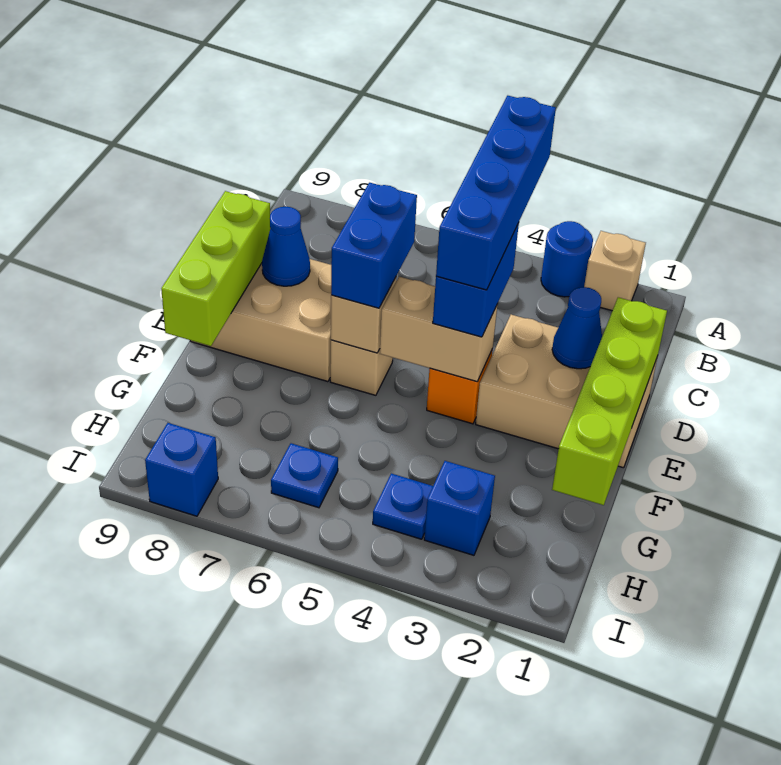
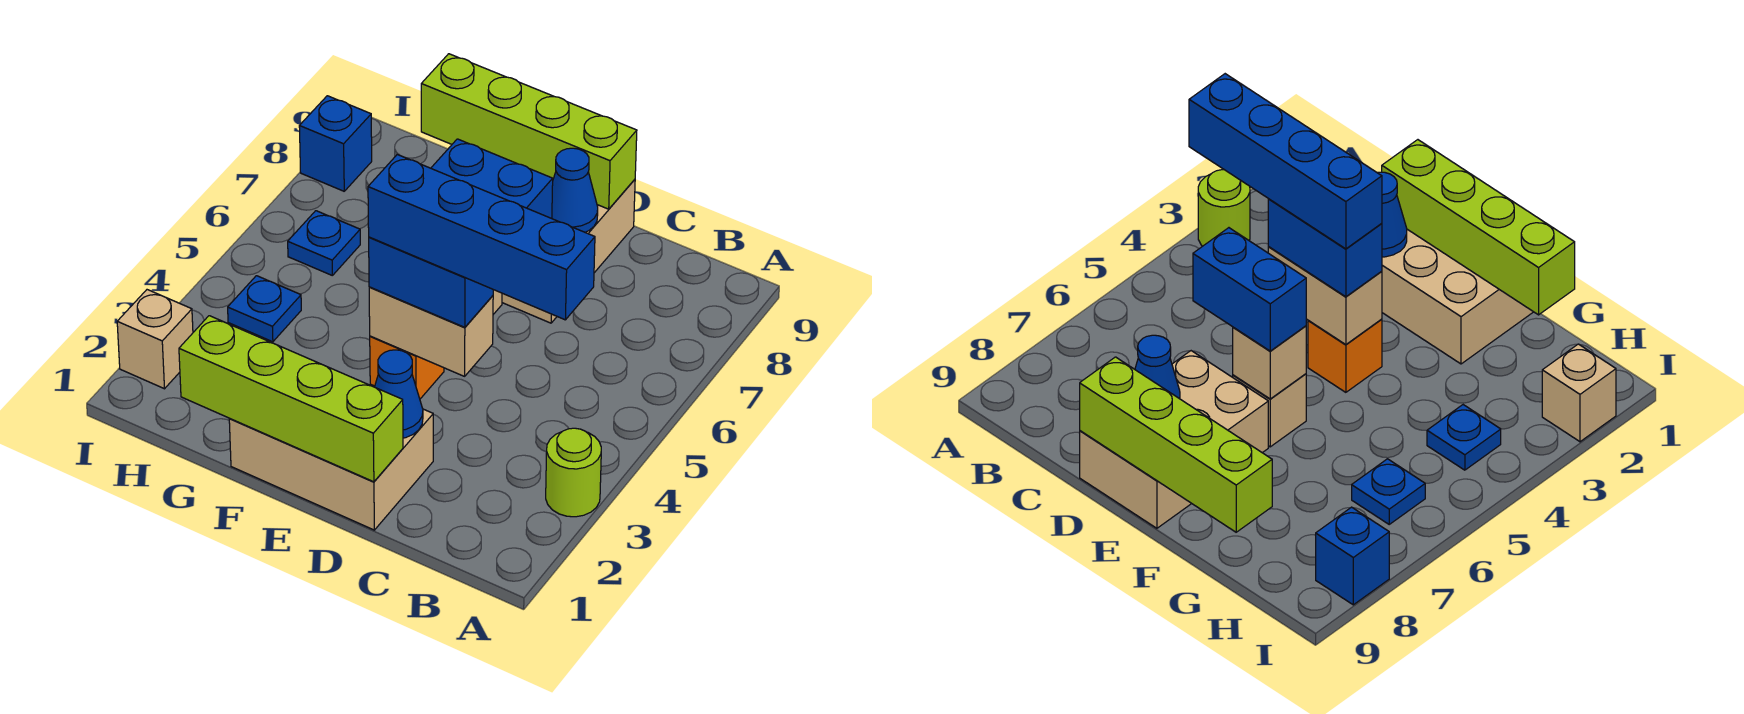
tan brick A2 level 1 -> tan brick I2 level 1
blue round brick A3 level 1 -> lime round brick A3 level 1
tan brick D1:E3 level 1 -> tan brick D1:F2 level 1
lime brick D9:F9 level 2 -> lime brick D9:G9 level 2
tan brick E4:E5 level 2 -> tan brick D4:E4 level 2
blue brick H3 level 1 -> none

